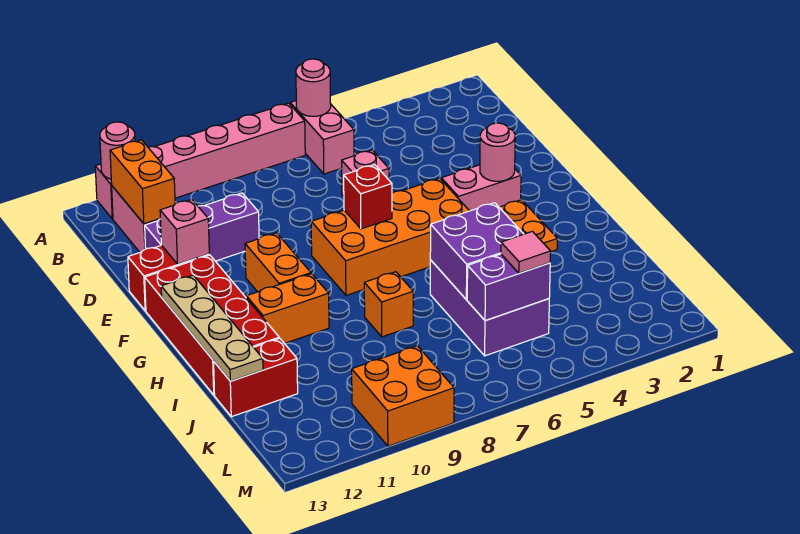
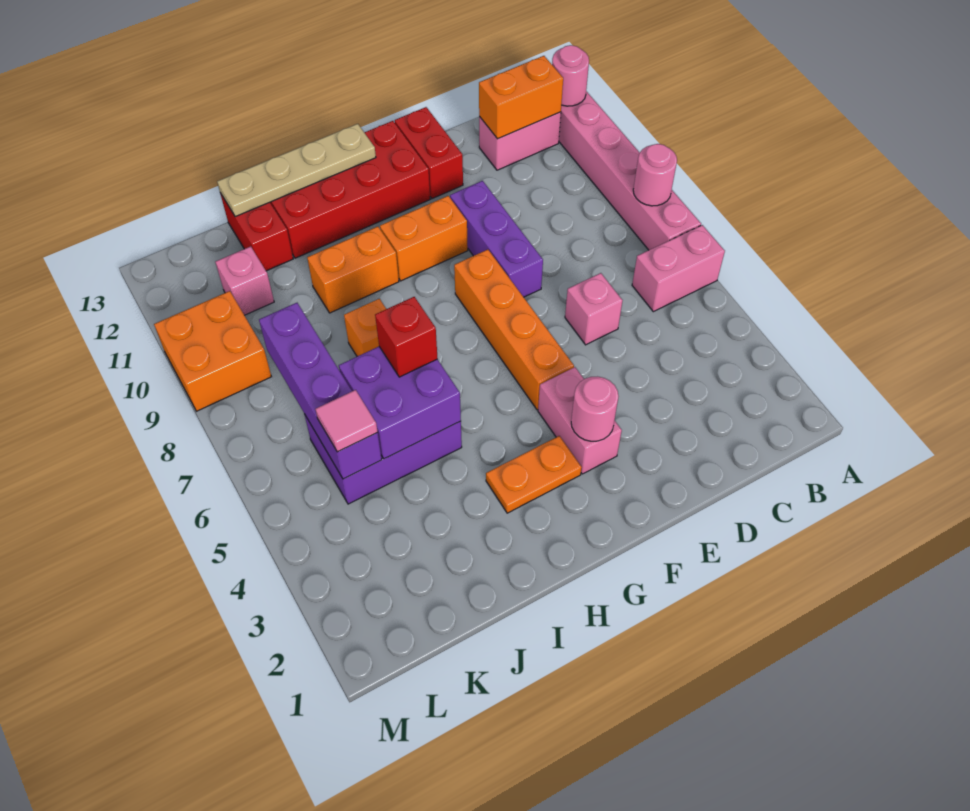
pink round brick A6 level 2 -> pink round brick A8 level 2
purple brick D10:D12 level 1 -> purple brick E8:E10 level 1
pink brick E12 level 2 -> pink brick K11 level 1
orange brick F5:G8 level 1 -> orange brick F5:F8 level 1
red brick F7 level 2 -> red brick I6 level 3
orange brick H10:H11 level 1 -> orange brick H10:I10 level 1
purple brick K5:K6 level 2 -> purple brick K5:K8 level 2

